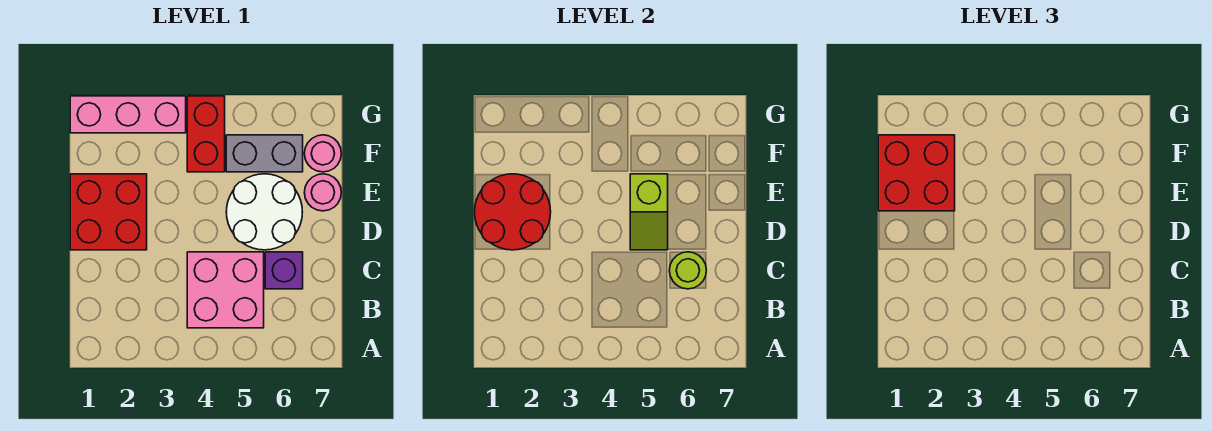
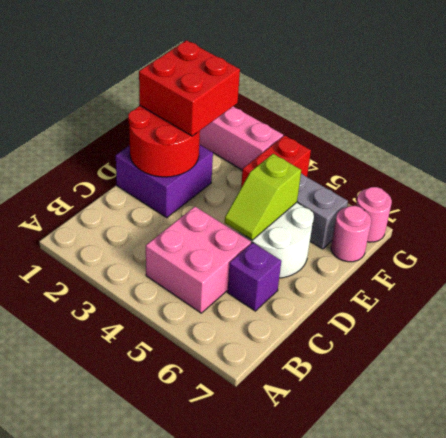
lime round brick C6 level 2 -> none
red brick D1:E2 level 1 -> purple brick D1:E2 level 1
pink round brick E7 level 1 -> pink round brick G7 level 1

